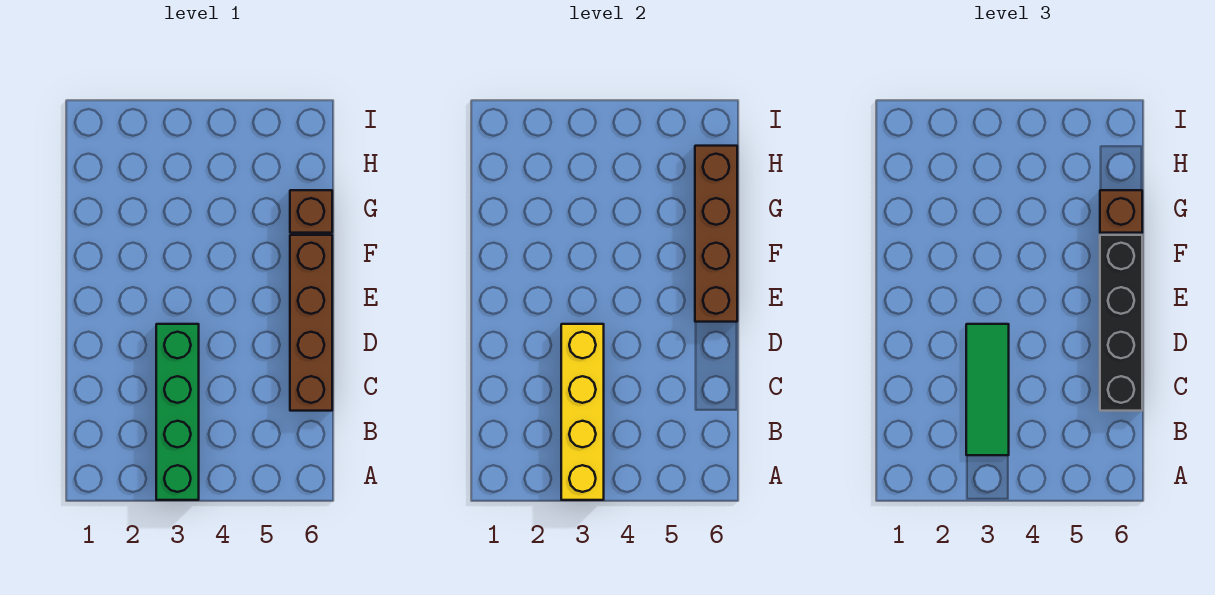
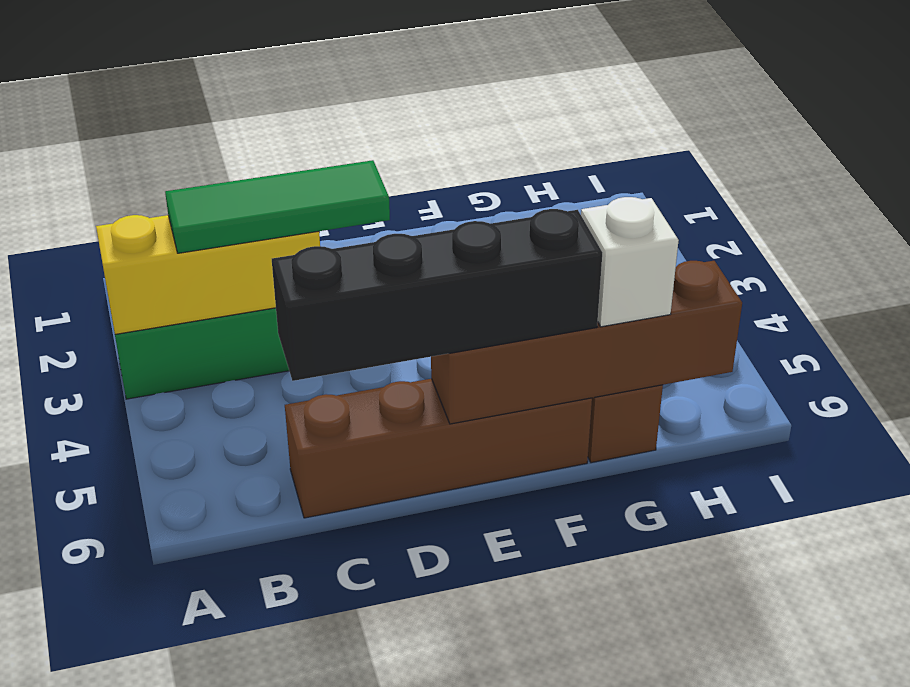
yellow brick A3:D3 level 2 -> yellow brick A3:C3 level 2
brown brick G6 level 3 -> white brick G6 level 3

